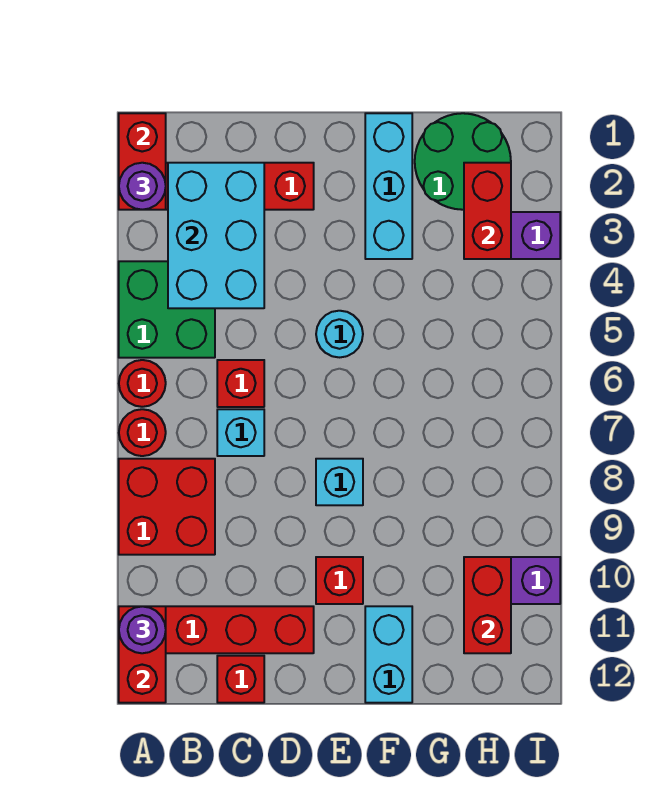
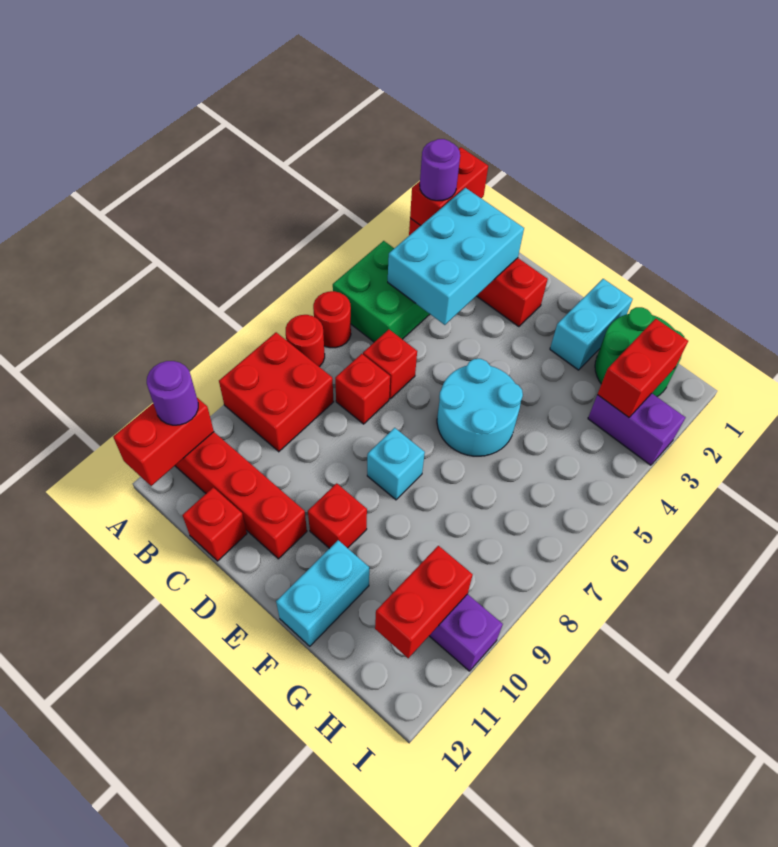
cyan brick C7 level 1 -> red brick C7 level 1
cyan round brick E5 level 1 -> cyan round brick E5:F6 level 1
cyan brick F1:F3 level 1 -> cyan brick F1:F2 level 1

